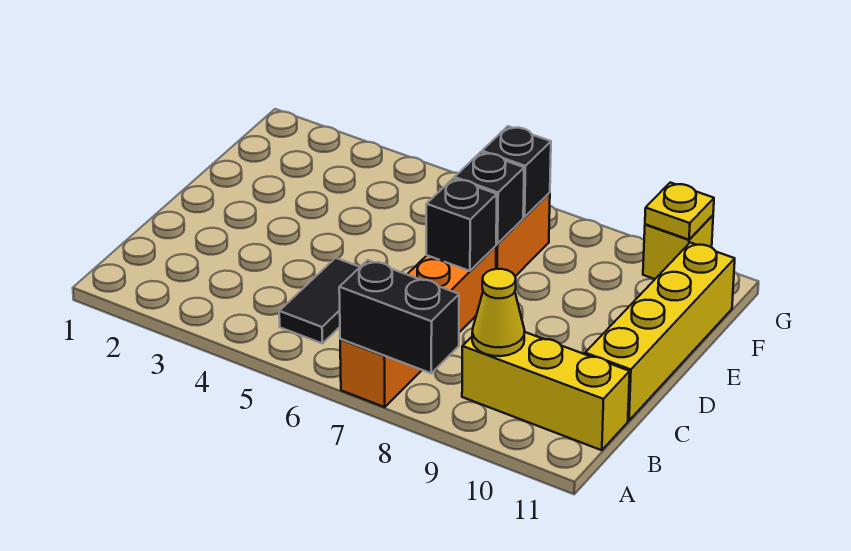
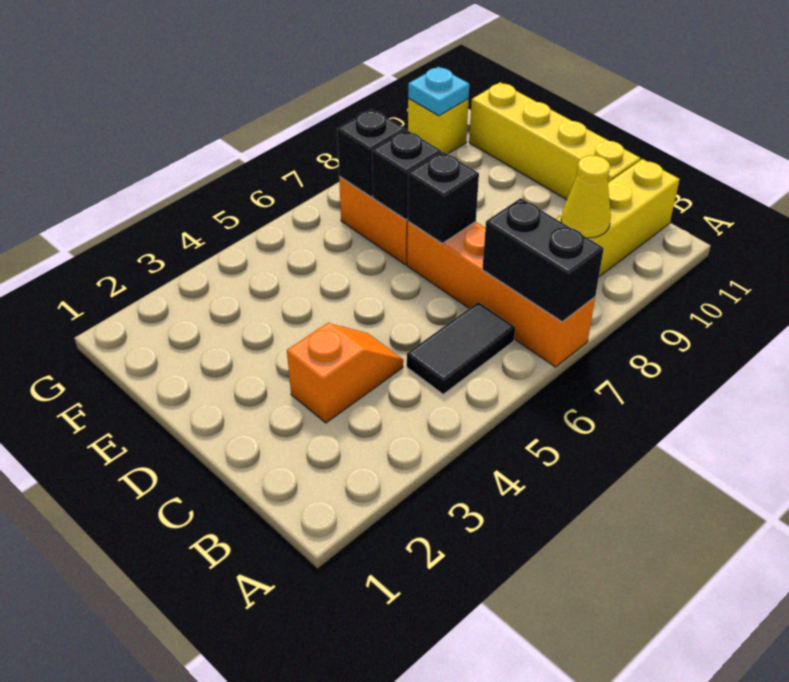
black brick A7:A8 level 2 -> black brick A7:B7 level 2
black tile B5:C5 level 1 -> black tile B5:B6 level 1
none -> orange slope C3:C4 level 1 top 3
yellow plate G10 level 2 -> cyan plate G10 level 2

